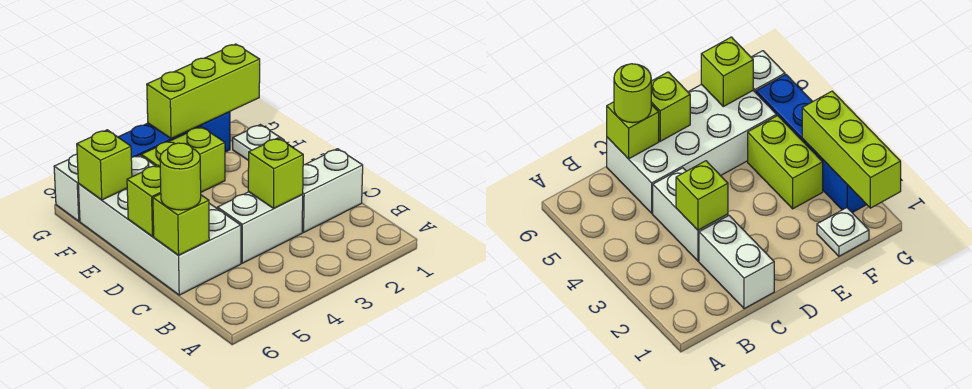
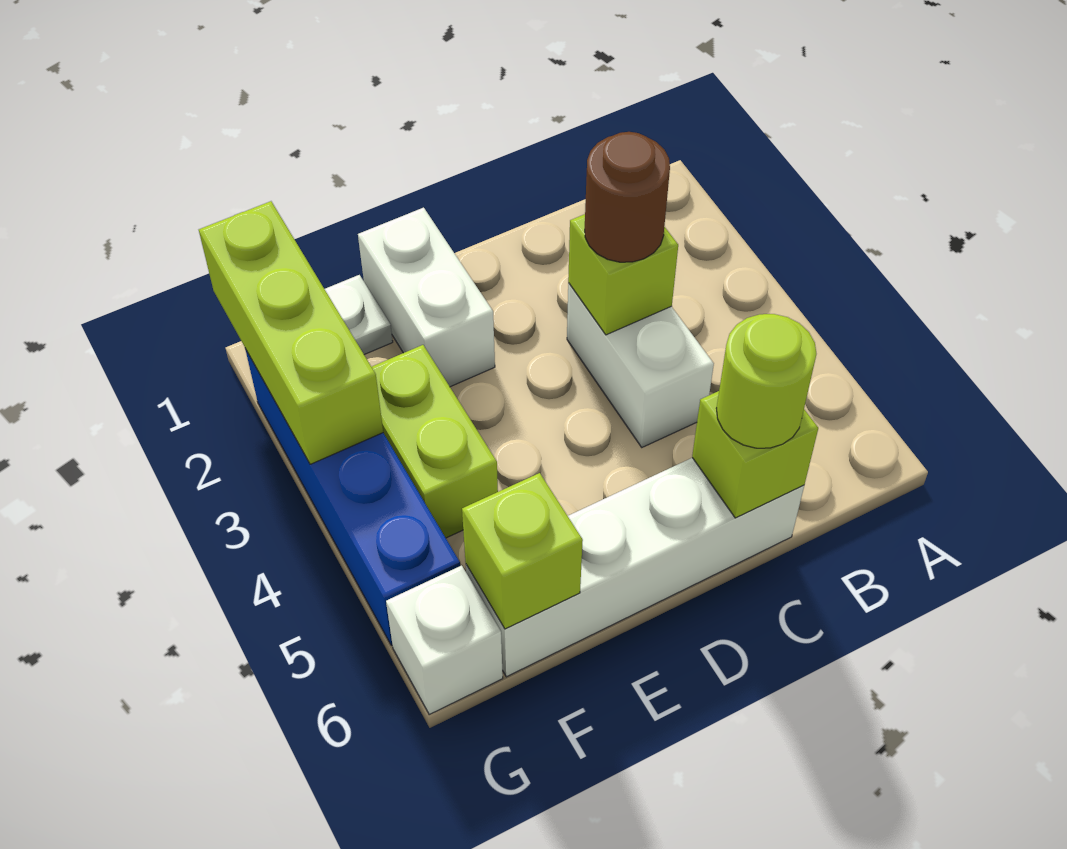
white brick C1:C2 level 1 -> white brick E1:E2 level 1
none -> brown round brick C3 level 3
white brick C5:F6 level 1 -> white brick C6:F6 level 1
lime brick D6 level 2 -> none

